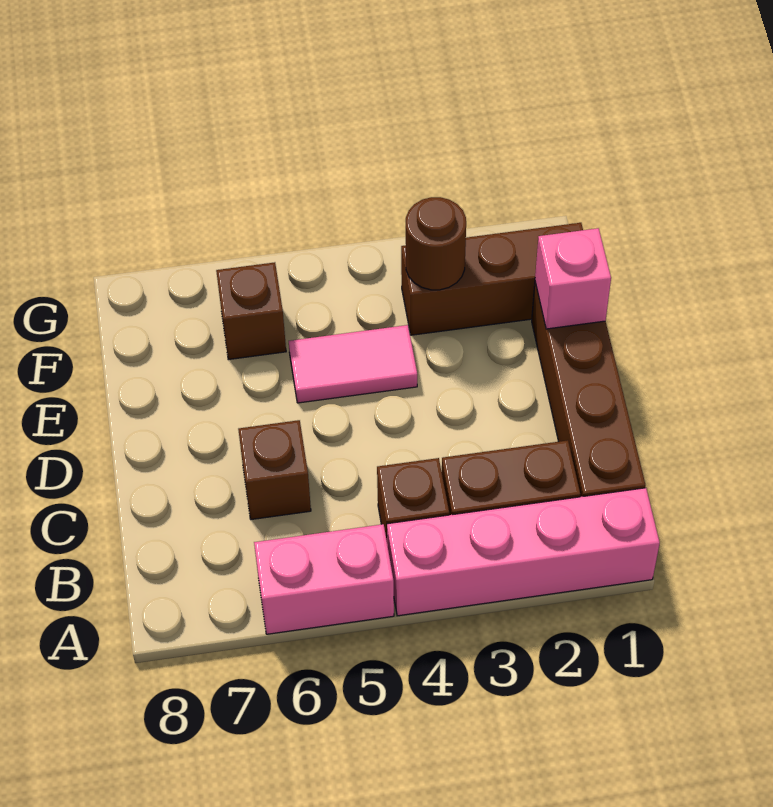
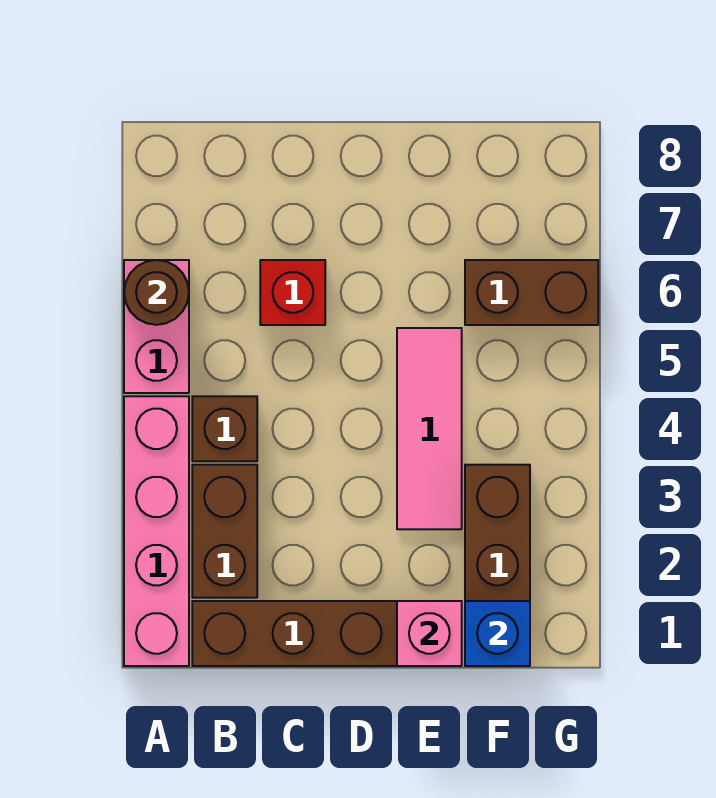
brown brick C6 level 1 -> red brick C6 level 1
pink tile E4:E5 level 1 -> pink tile E3:E5 level 1
none -> blue brick F1 level 2
brown round brick F3 level 2 -> brown round brick A6 level 2
brown brick F6 level 1 -> brown brick F6:G6 level 1

